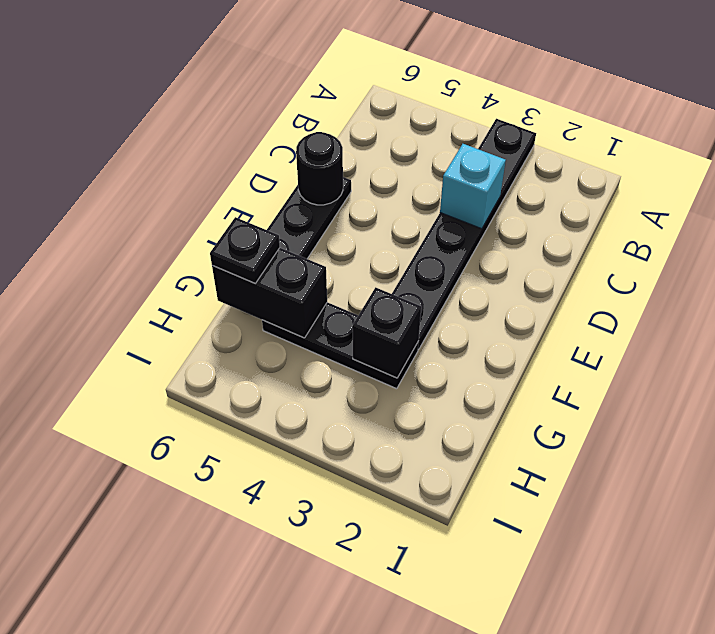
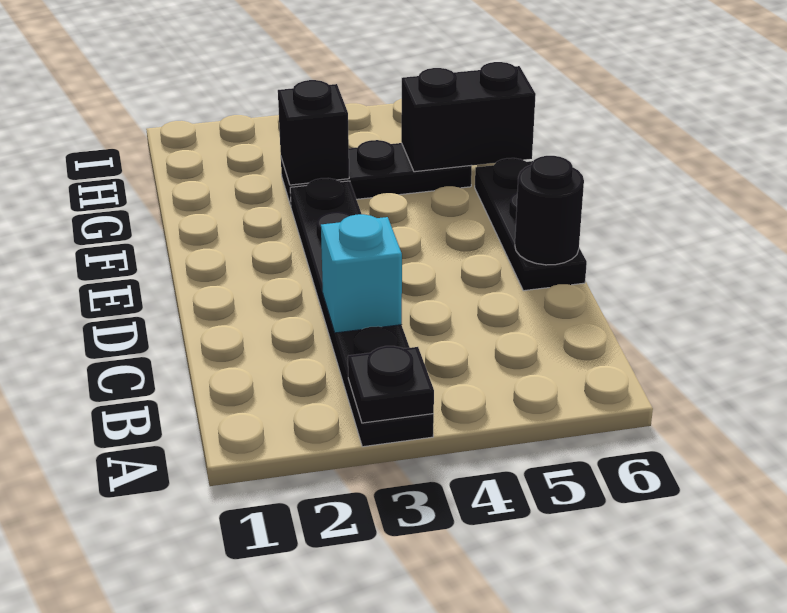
black plate G6 level 3 -> black plate A3 level 2

